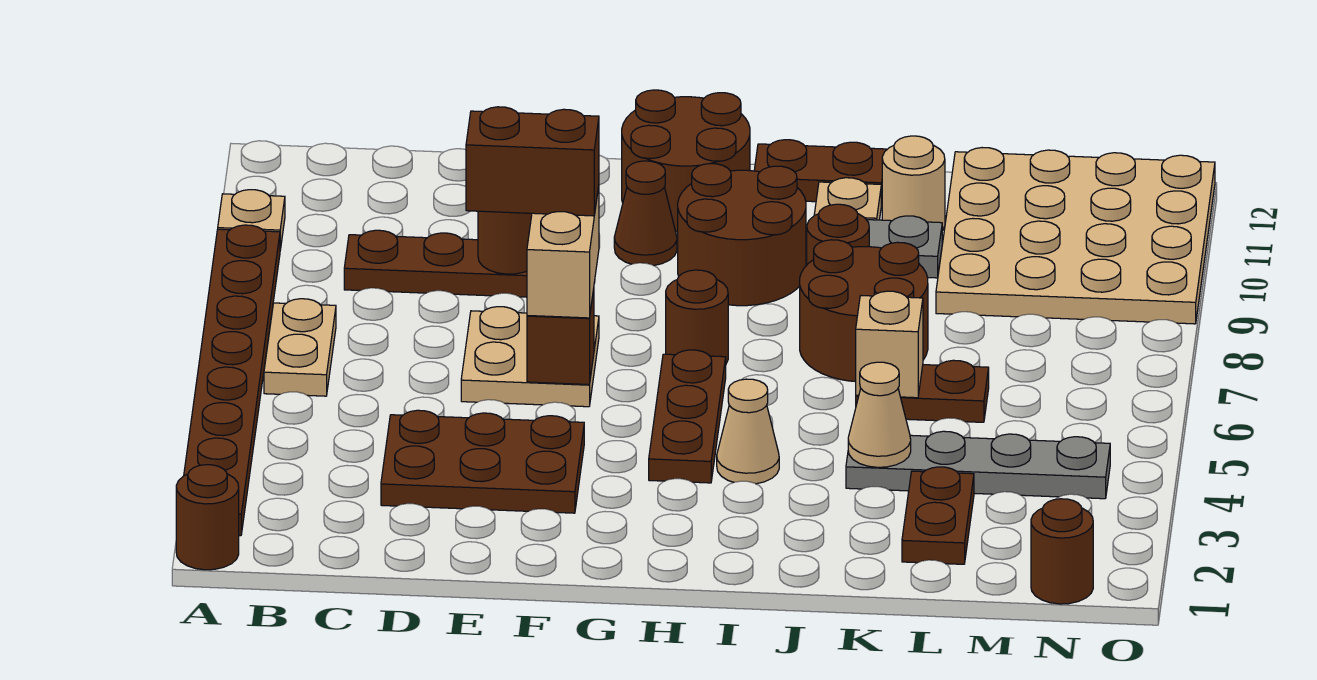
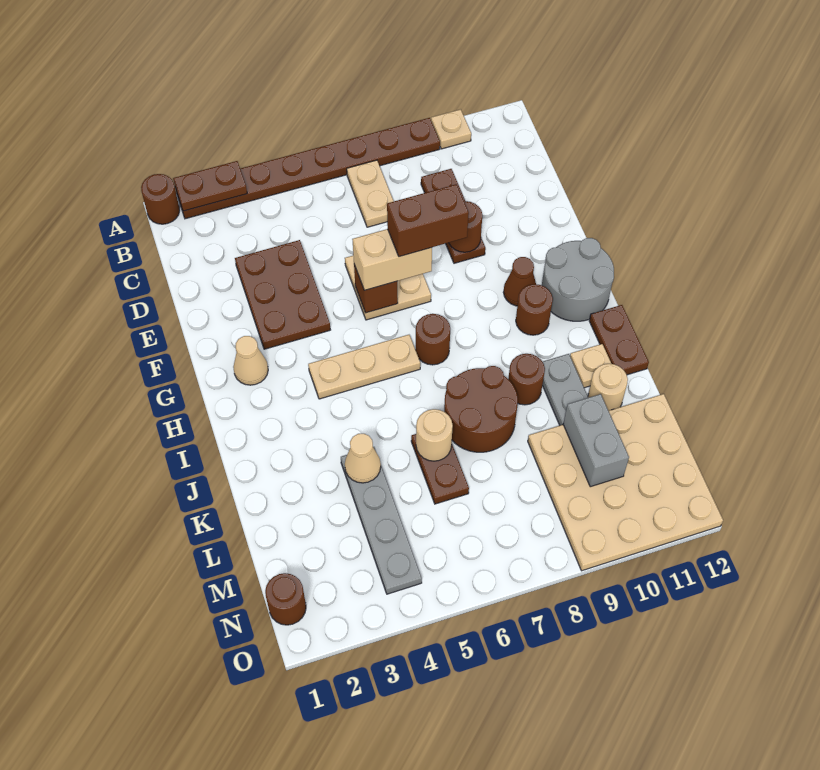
tan plate B6:B7 level 1 -> tan plate B7:C7 level 1
brown brick E7:F7 level 4 -> brown brick F7:F8 level 4
brown round brick G11:H12 level 1 -> grey round brick G11:H12 level 1
brown plate H4:H6 level 1 -> tan plate H4:H6 level 1
brown round brick H9:I10 level 1 -> brown round brick H10 level 1
tan cone I4 level 1 -> tan cone G2 level 1
tan brick K6 level 2 -> tan round brick K6 level 2
brown plate L2:L3 level 1 -> brown plate A2:A3 level 2
none -> grey brick L10:M10 level 2

